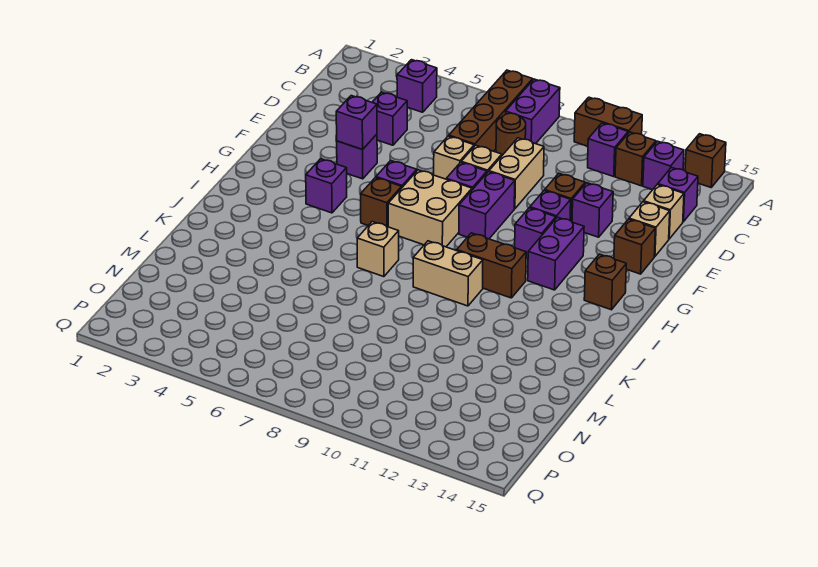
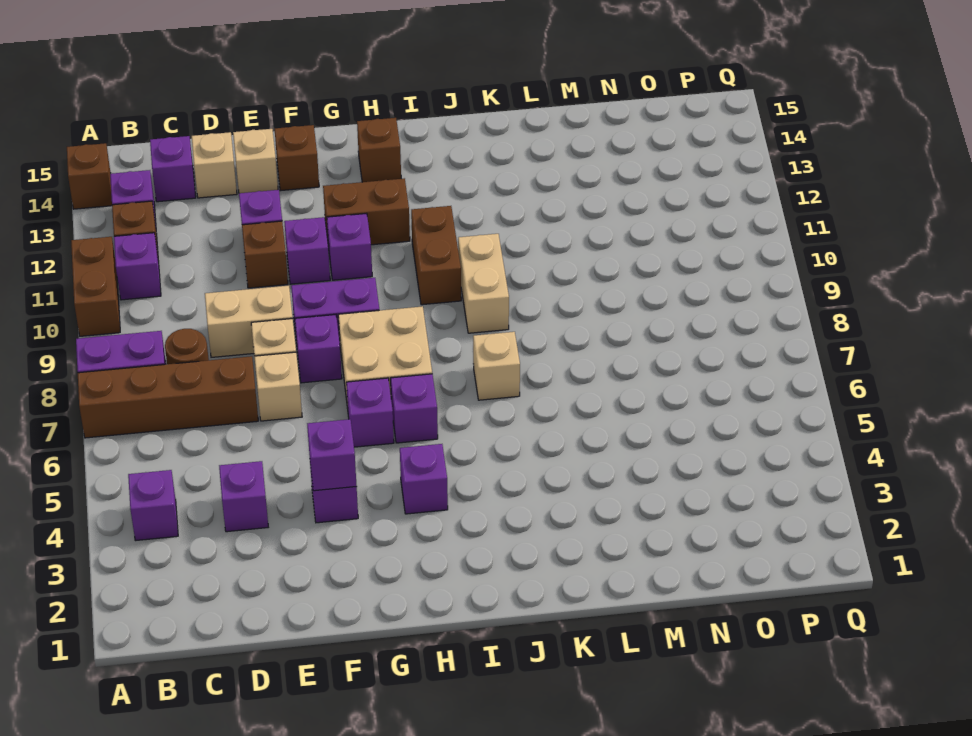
purple brick G12:H12 level 1 -> brown brick G12:H12 level 1
brown brick H6 level 1 -> purple brick H6 level 1

